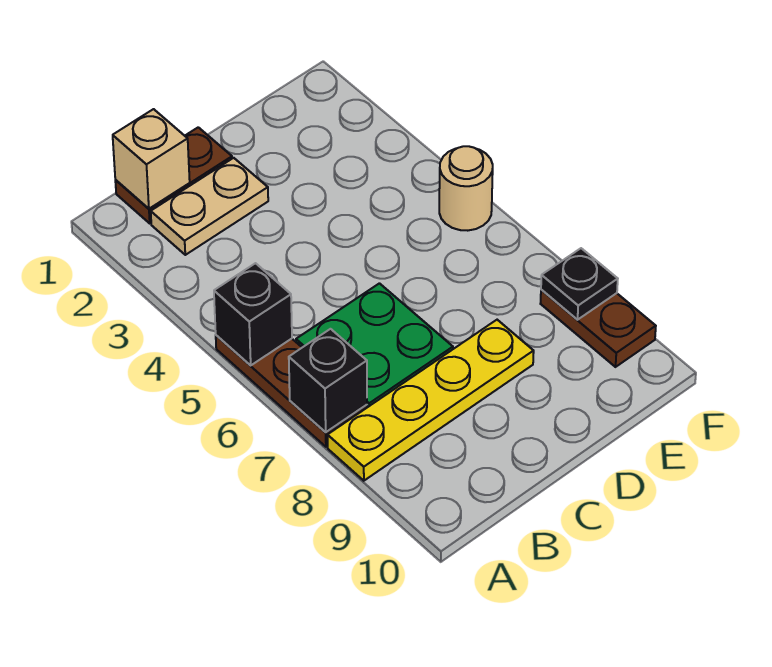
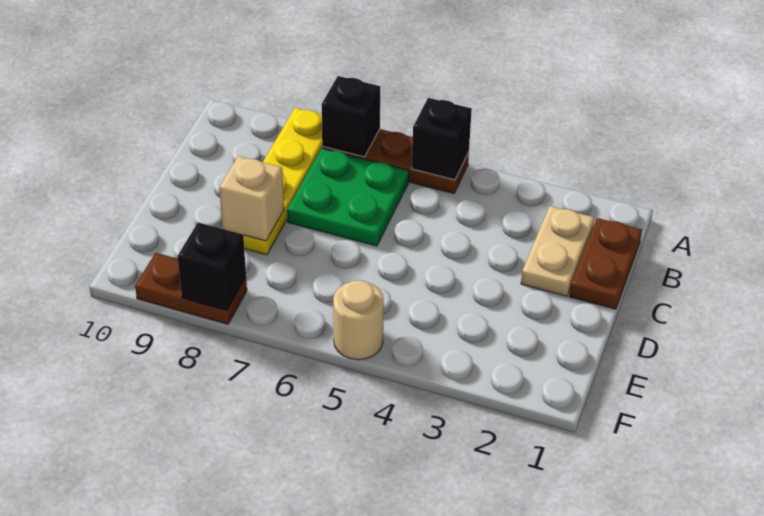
tan brick B1 level 2 -> tan brick D8 level 2
black plate F8 level 2 -> black brick F8 level 2

